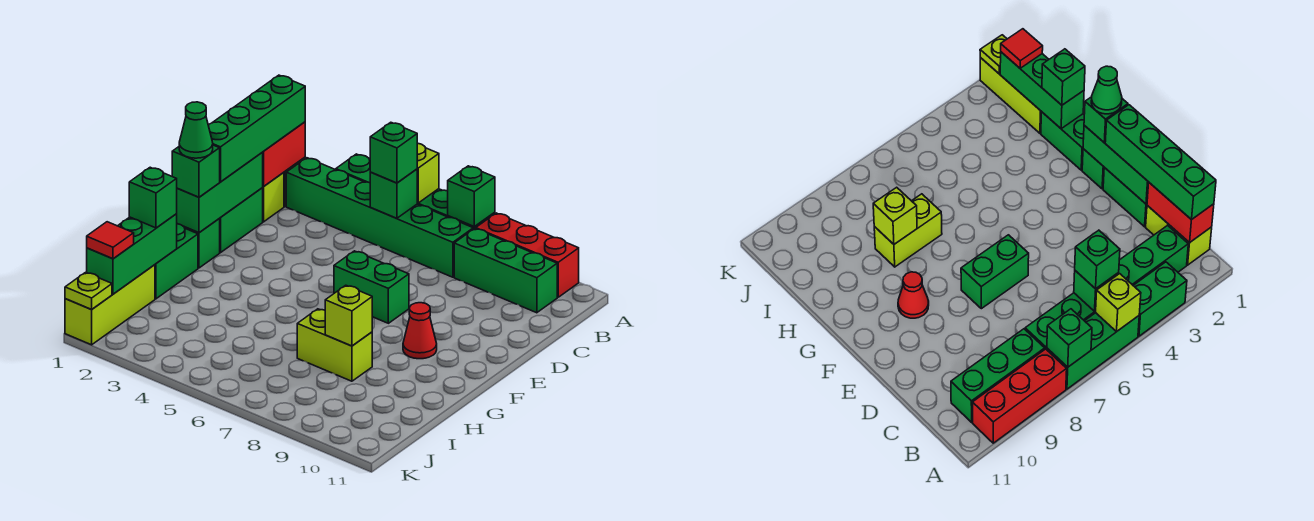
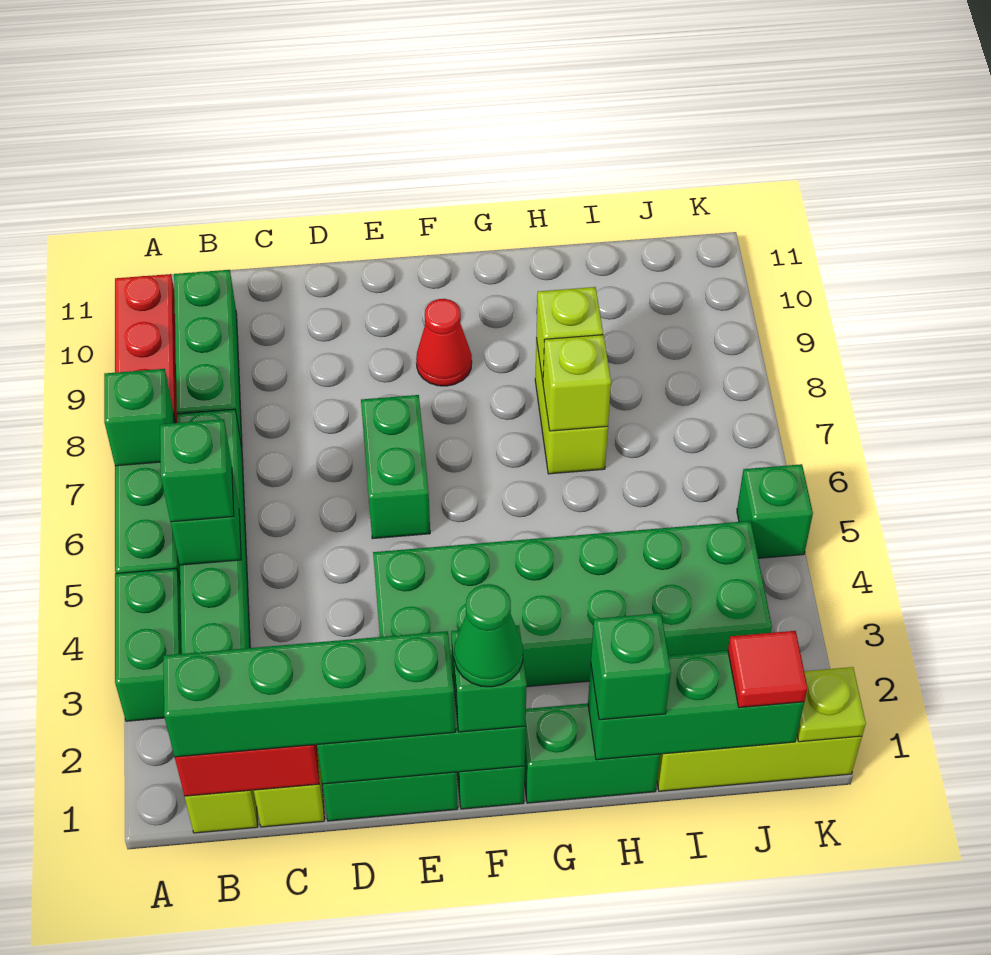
lime brick A5 level 2 -> lime brick H7 level 2
none -> green brick E3:J4 level 1
none -> green brick K5 level 1

